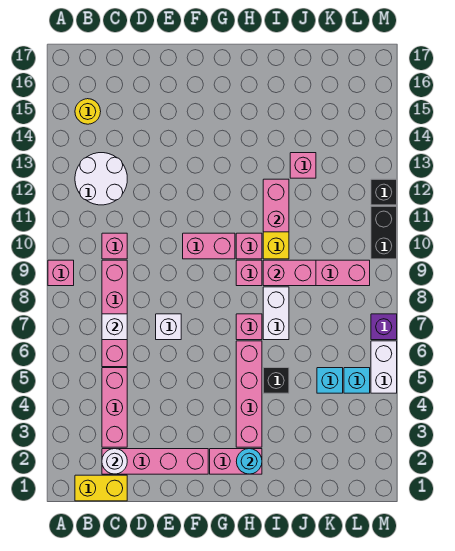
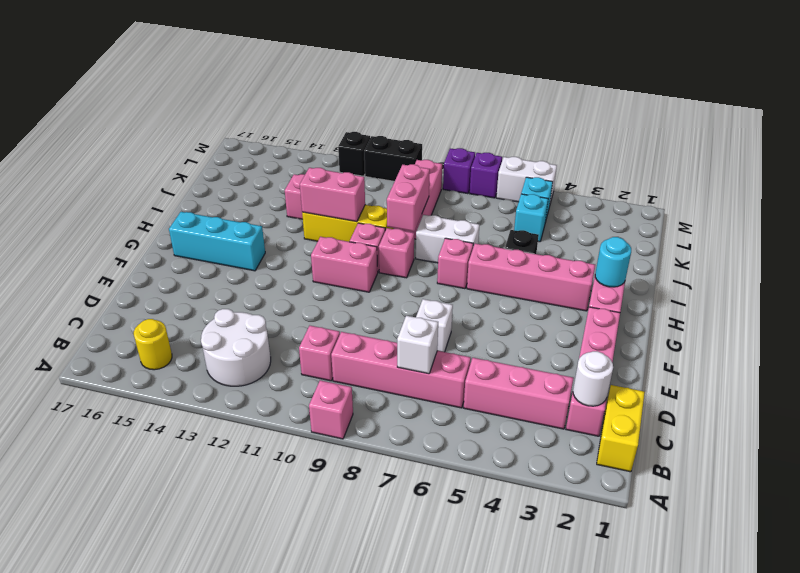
pink brick F10:G10 level 1 -> pink brick G10:G11 level 1
none -> cyan brick G14:G16 level 1
none -> purple brick M8 level 1

